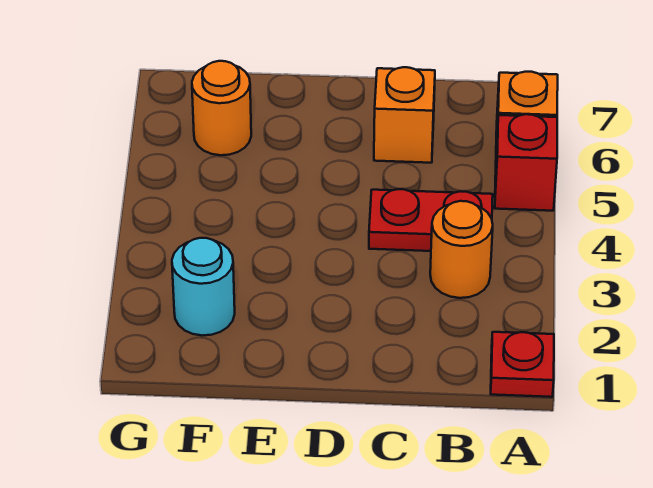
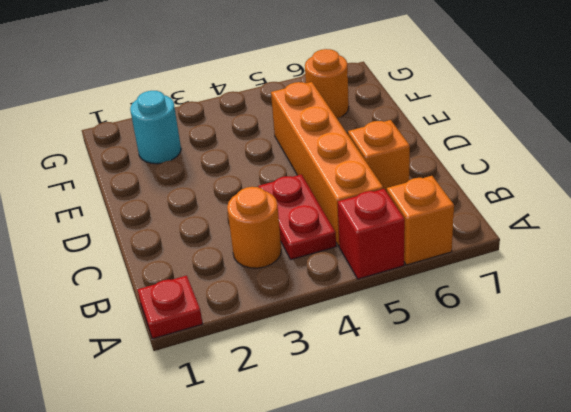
none -> orange brick B5:E5 level 1

